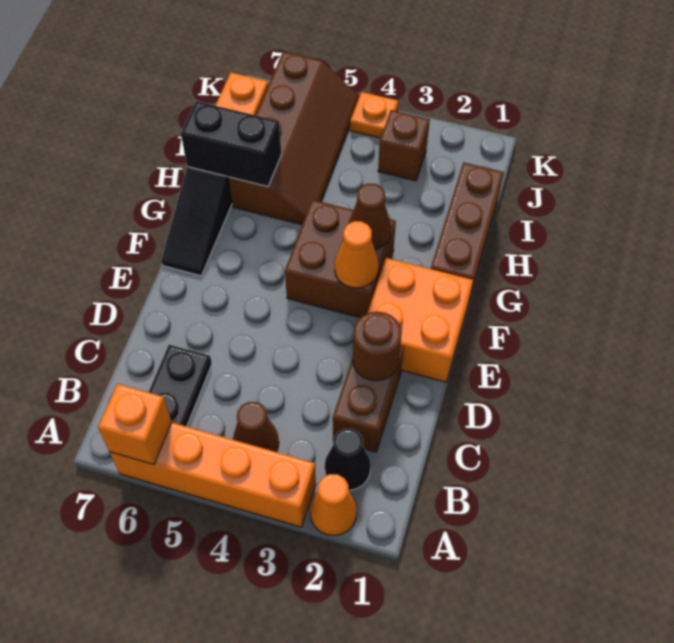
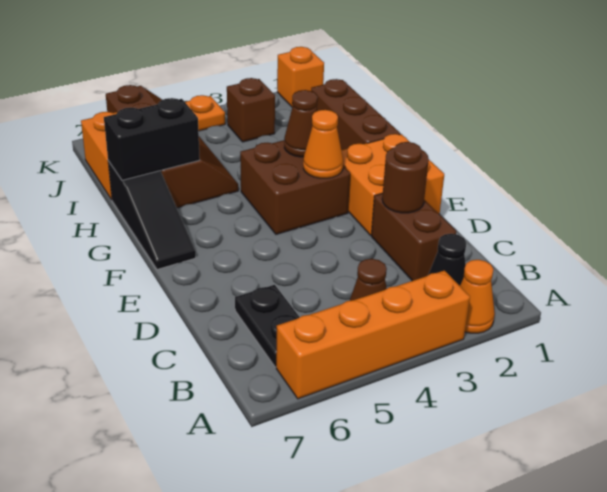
orange brick A6 level 2 -> orange brick K1 level 1

